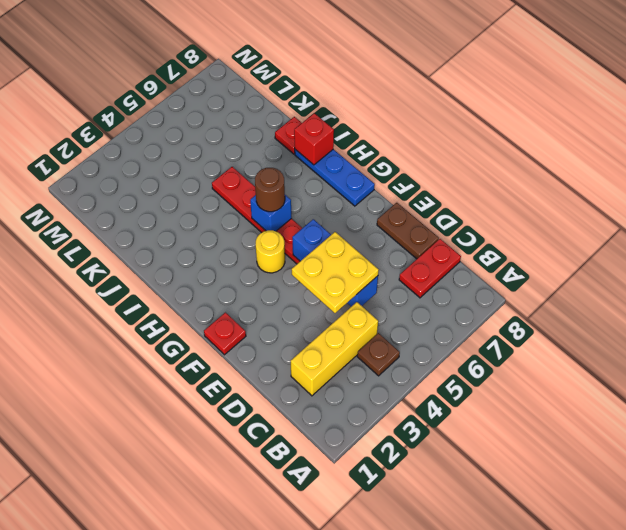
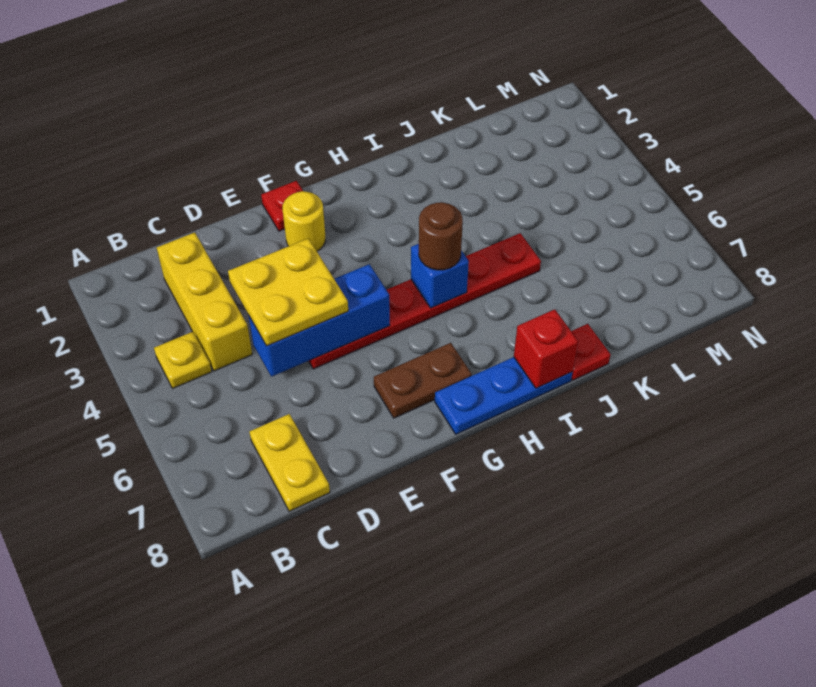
brown plate B4 level 1 -> yellow plate B4 level 1
red plate C7:C8 level 1 -> yellow plate C7:C8 level 1
brown plate D8:E8 level 1 -> brown plate F7:G7 level 1
yellow round brick G4 level 1 -> yellow round brick F2 level 1

